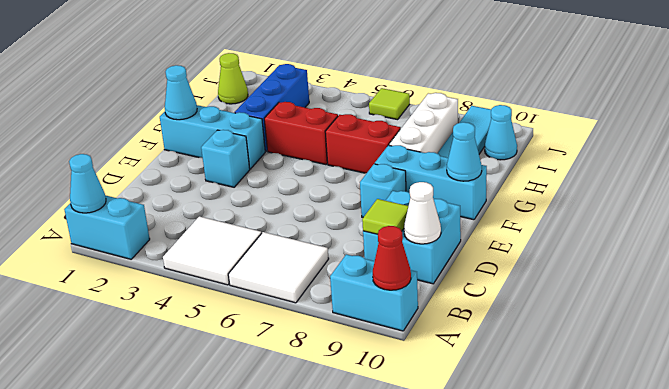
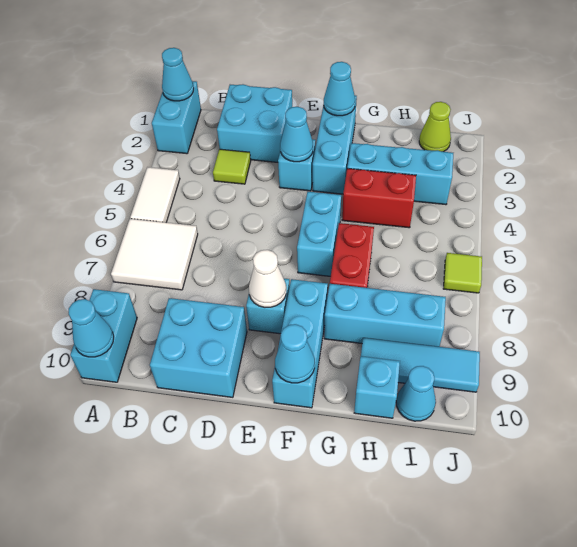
white tile A4:B5 level 1 -> white tile A4:A5 level 1
red cone A10 level 2 -> cyan cone A10 level 2
none -> cyan brick C1:D2 level 1
lime tile C9 level 2 -> lime tile C3 level 1
white cone C10 level 2 -> white cone E8 level 2
none -> cyan cone E3 level 2
none -> cyan brick F5:F6 level 1
blue brick G3:I3 level 1 -> cyan brick G3:I3 level 1
red brick G4:G5 level 1 -> red brick G4:H4 level 1
white brick G8:I8 level 1 -> cyan brick G8:I8 level 1
none -> cyan brick H10 level 1

